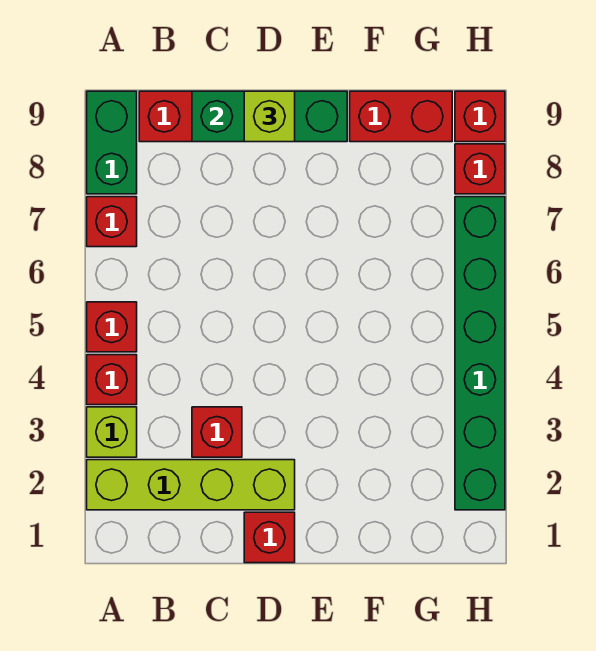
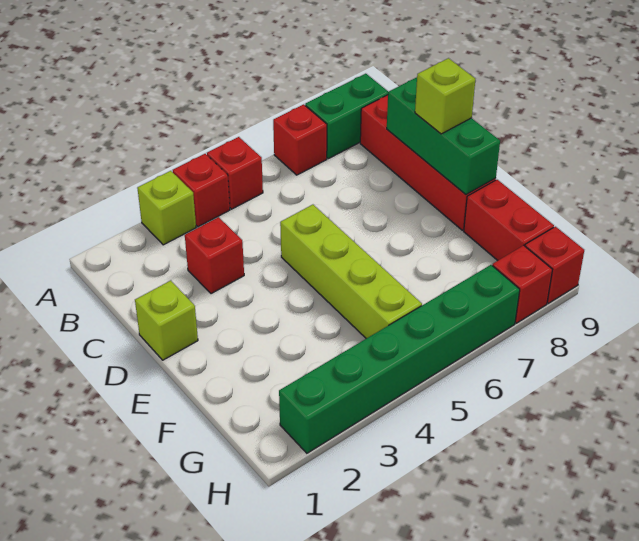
lime brick A2:D2 level 1 -> lime brick D5:G5 level 1
red brick D1 level 1 -> lime brick D1 level 1

